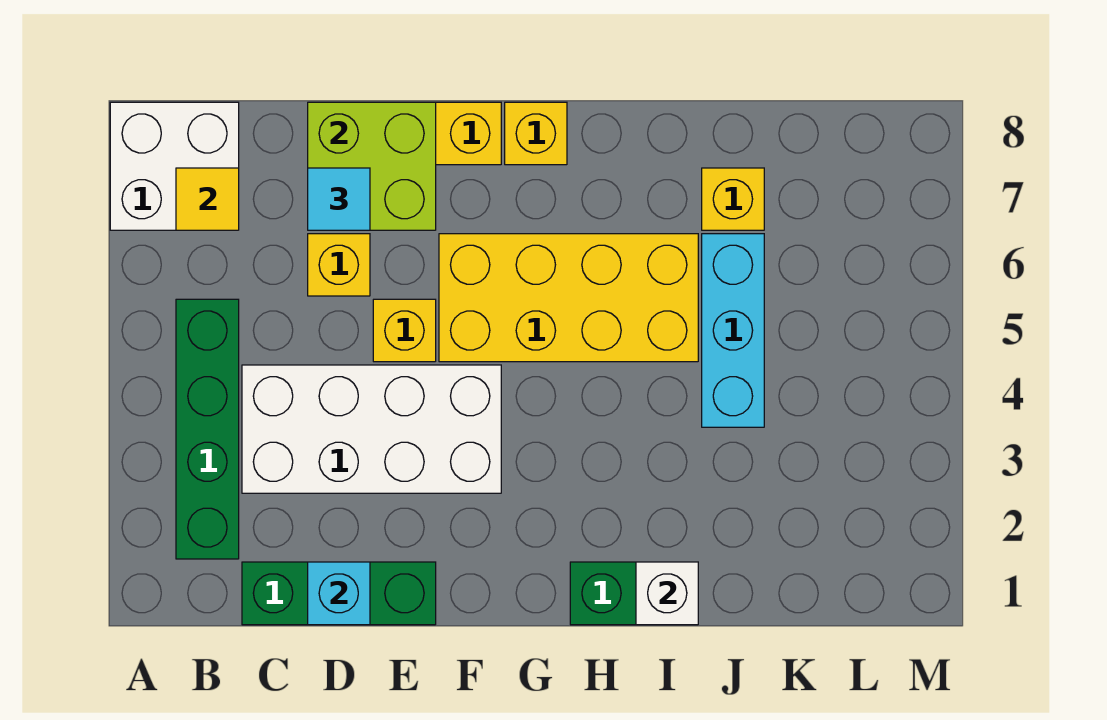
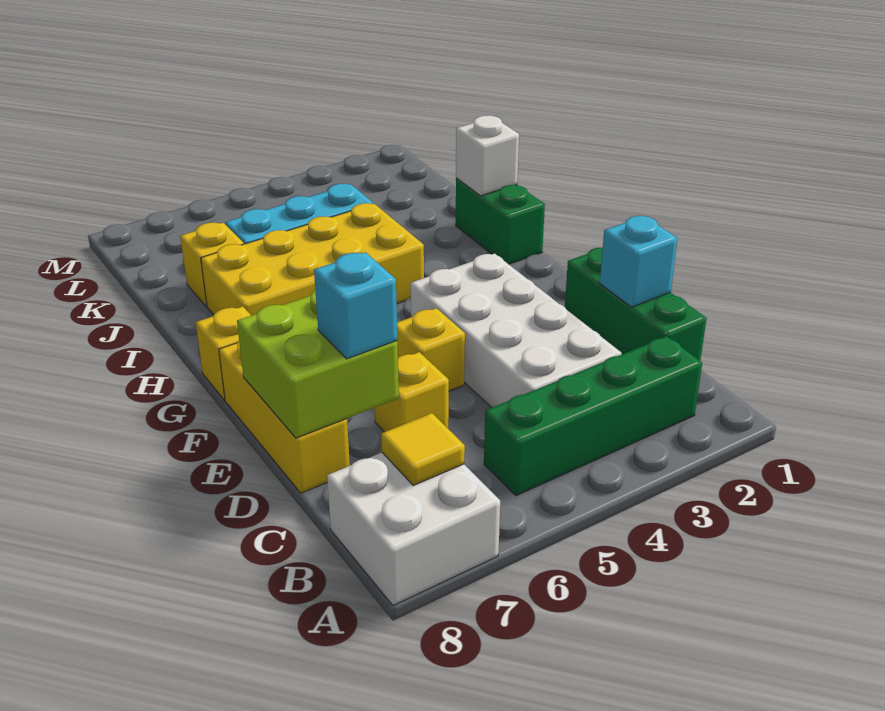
cyan tile D7 level 3 -> cyan brick D7 level 3
yellow brick F5:I6 level 1 -> yellow brick H4:I7 level 1

